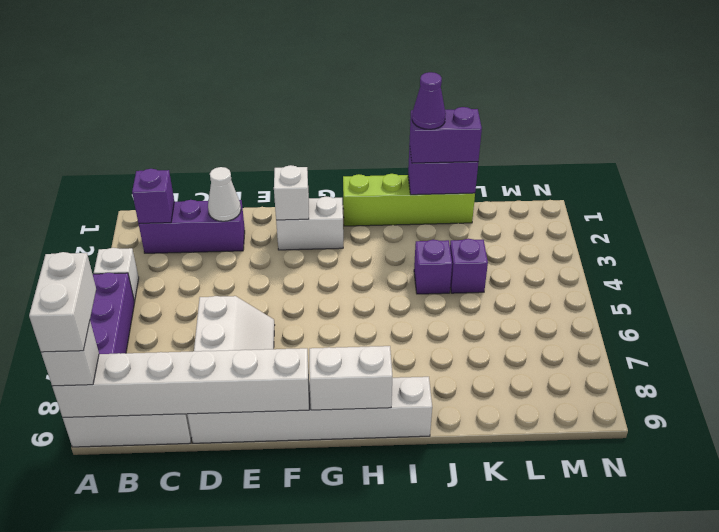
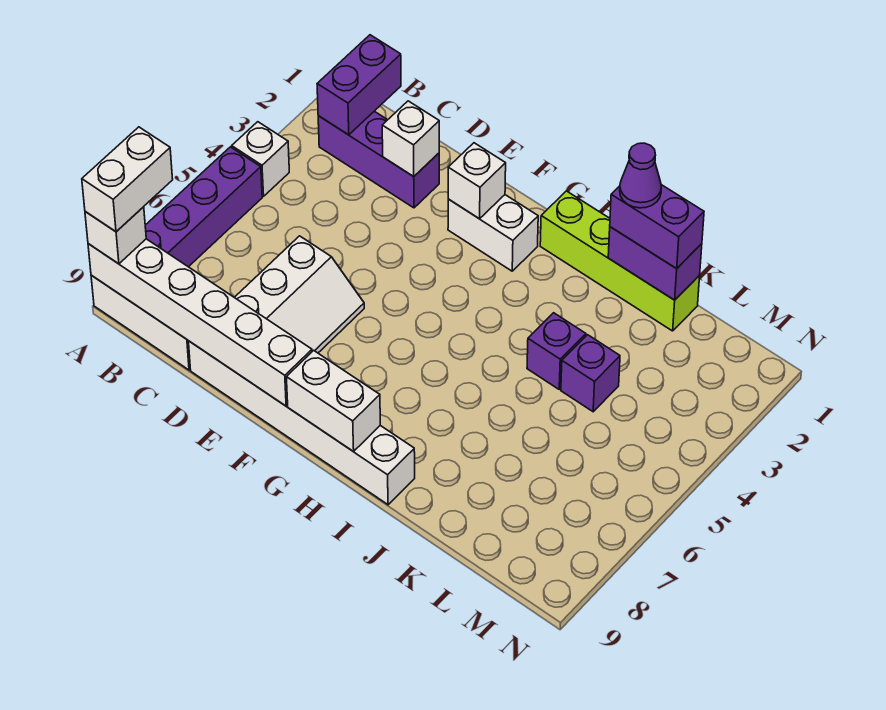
purple brick B2 level 2 -> purple brick B1:B2 level 2
white cone D2 level 2 -> white brick D2 level 2

